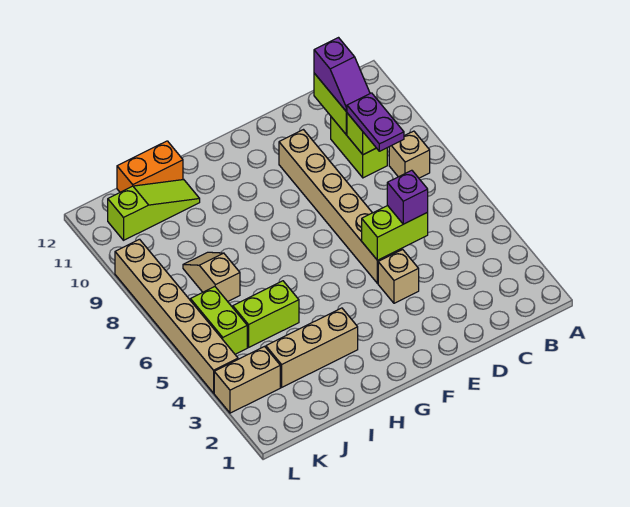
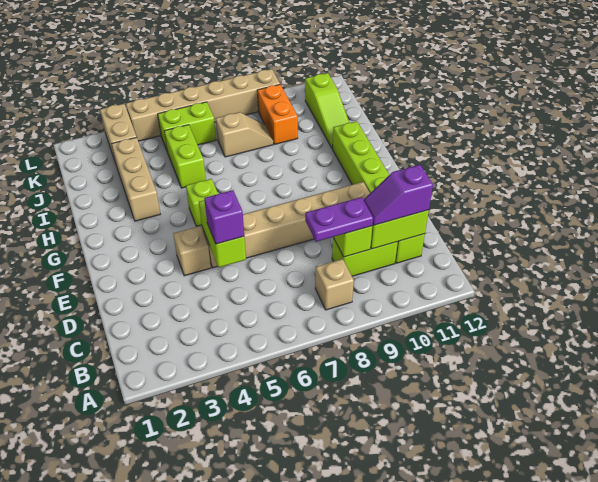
none -> lime brick C11:H11 level 1
none -> lime brick G5 level 1
orange brick I12:J12 level 1 -> orange brick J9:K9 level 1

